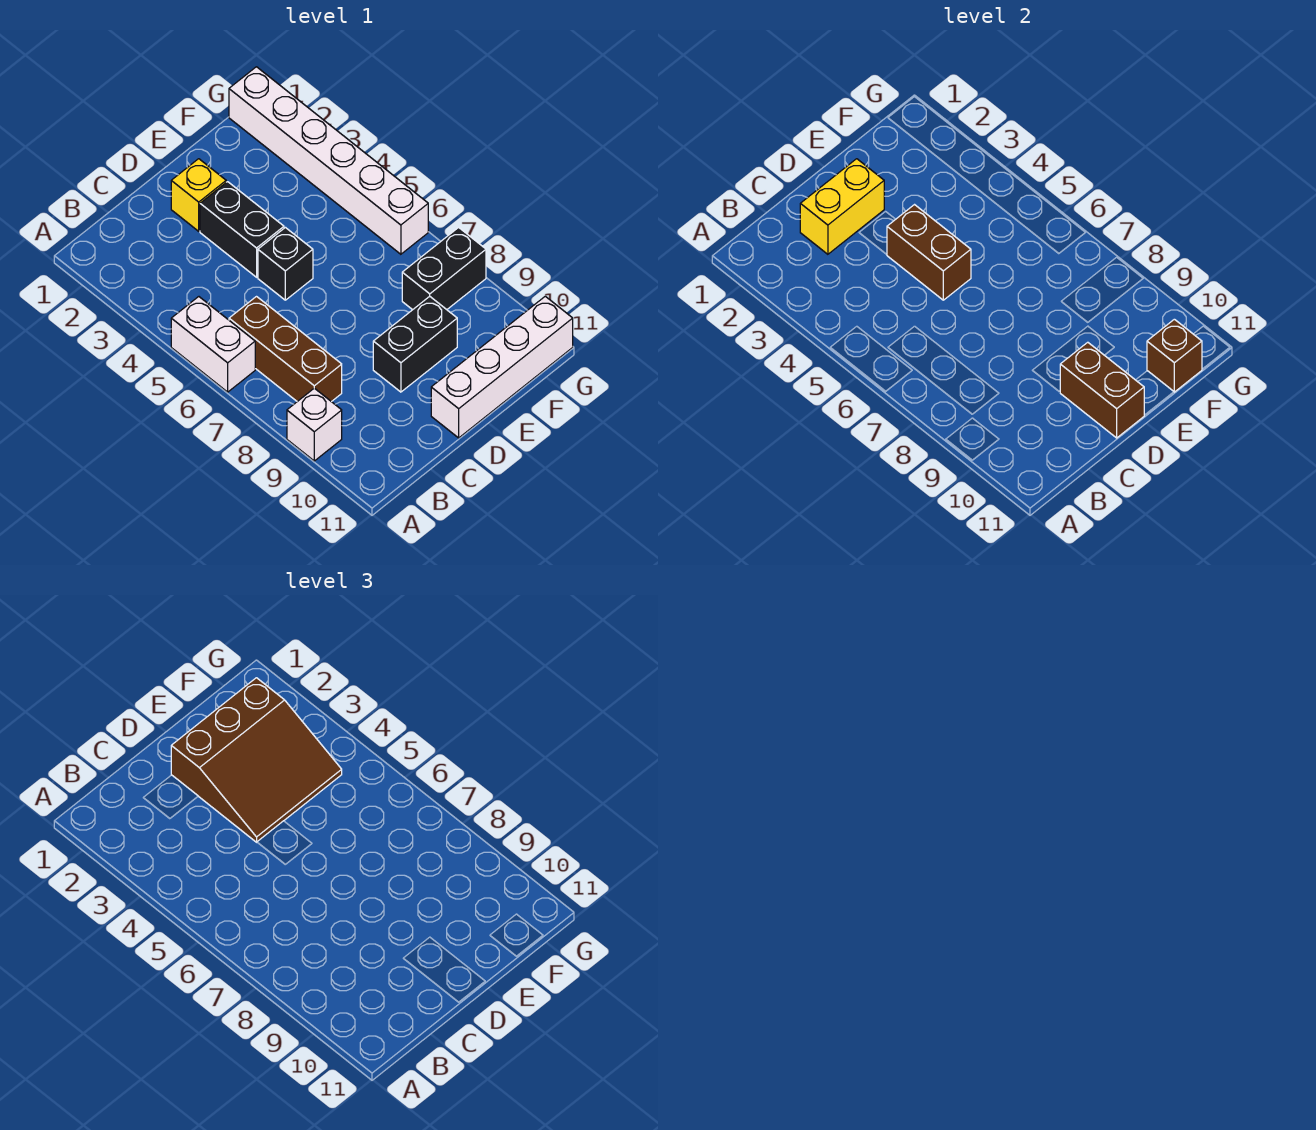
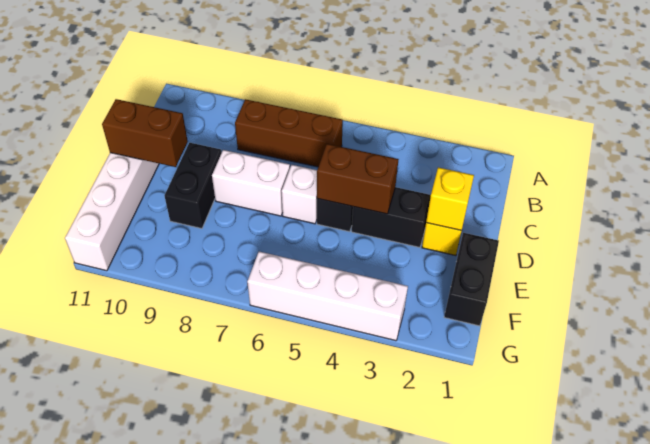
white brick A5:A6 level 1 -> white brick D7:D8 level 1
white brick A9 level 1 -> white brick D6 level 1
yellow brick C2:D2 level 2 -> yellow brick D2 level 2
brown slope D2:F4 level 3 top 2 -> none
black brick F8:G8 level 1 -> black brick E1:F1 level 1
brown brick F11 level 2 -> none
white brick G1:G6 level 1 -> white brick G3:G6 level 1

